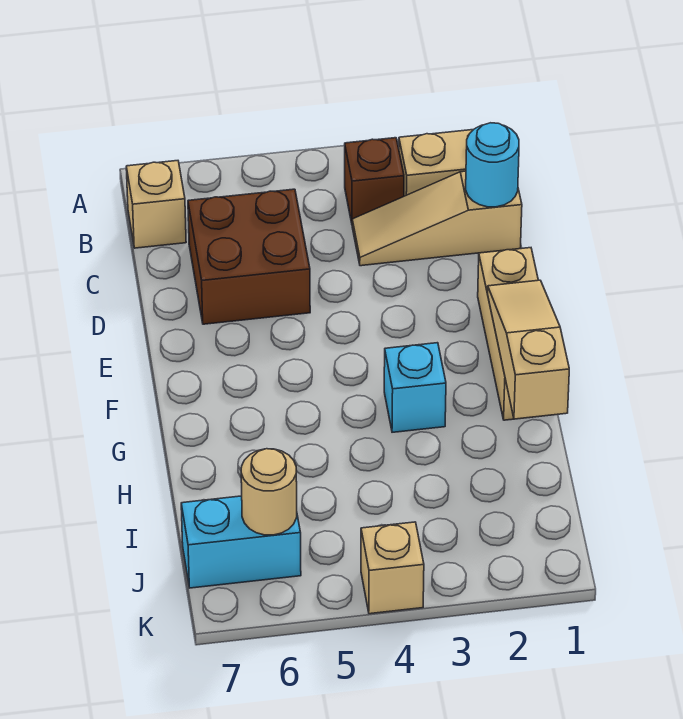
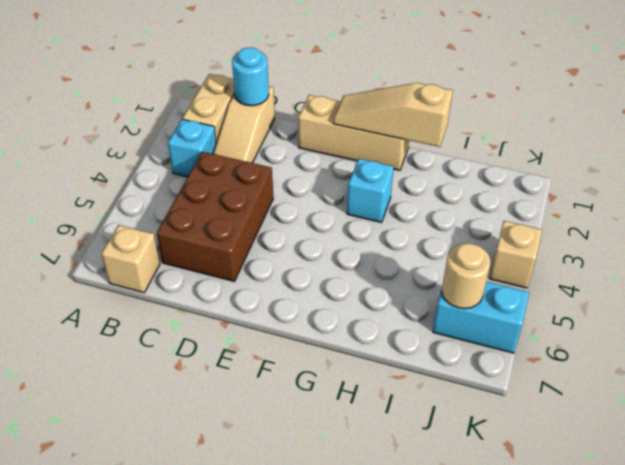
brown brick B3 level 1 -> cyan brick B3 level 1
brown brick C5:D6 level 1 -> brown brick C4:D6 level 1
cyan brick J6:J7 level 1 -> cyan brick J6:K6 level 1

